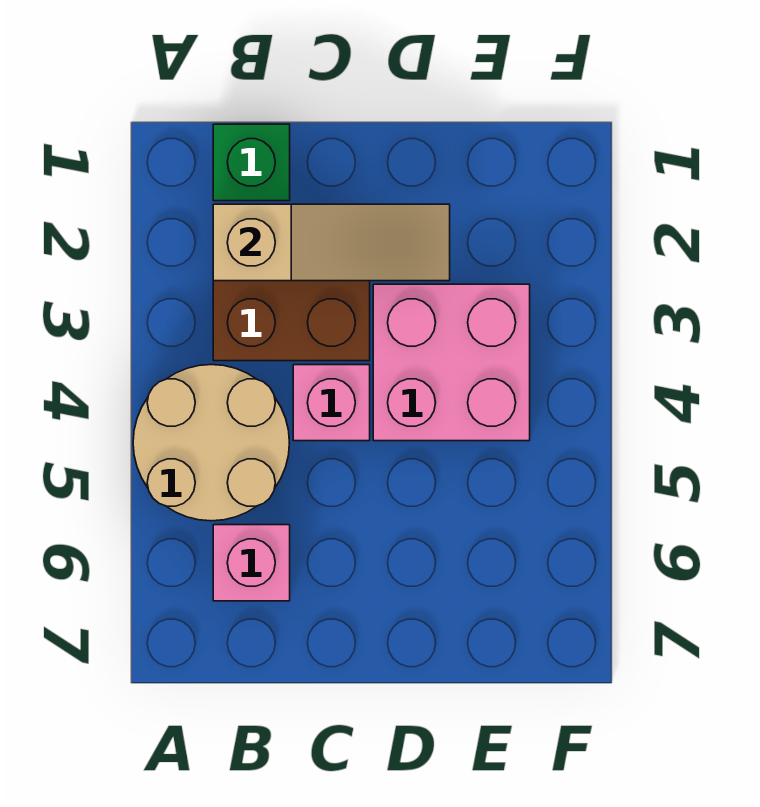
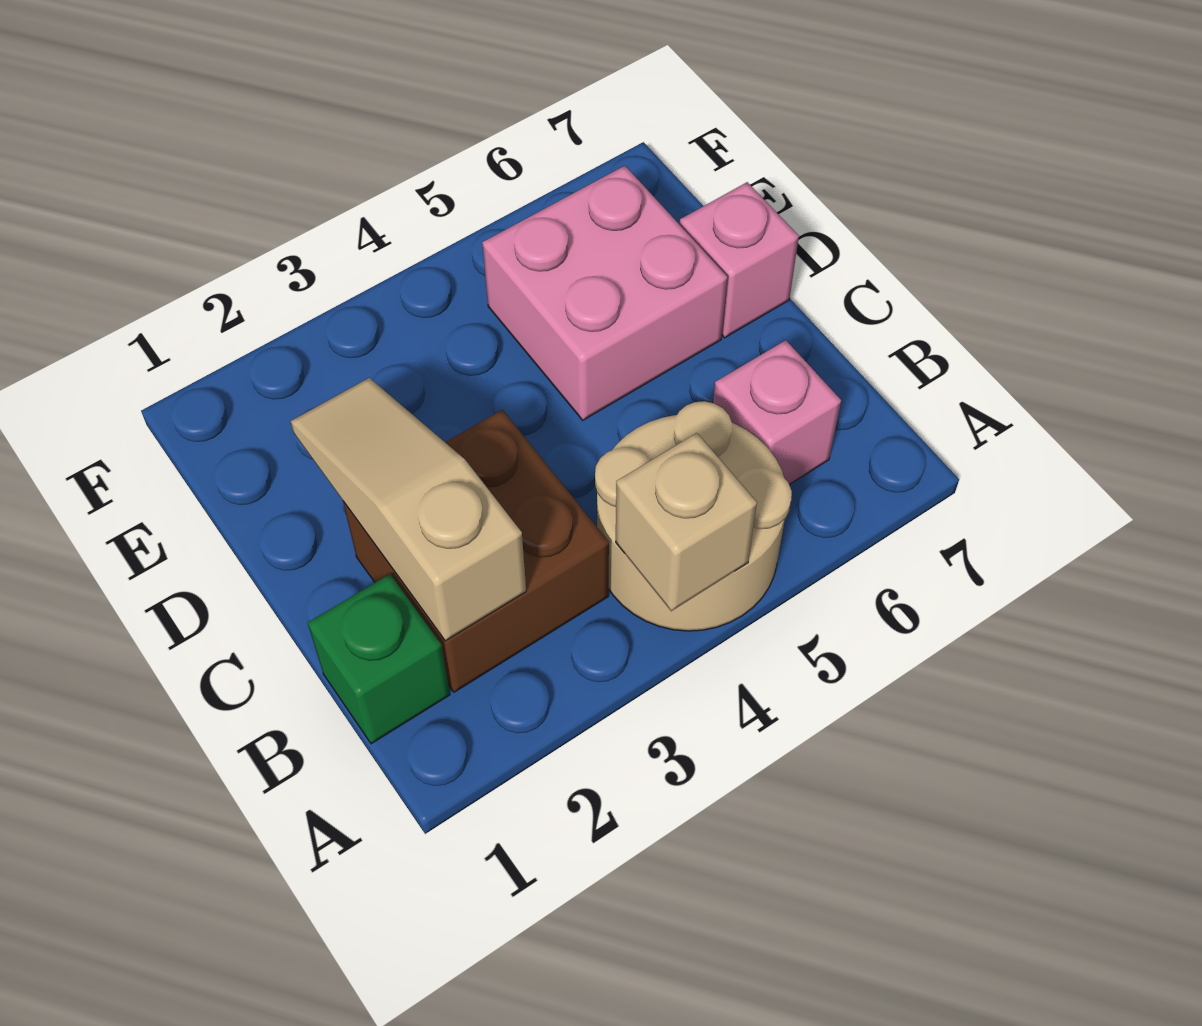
none -> tan brick A4 level 2
pink brick C4 level 1 -> pink brick D7 level 1
pink brick D3:E4 level 1 -> pink brick D5:E6 level 1

